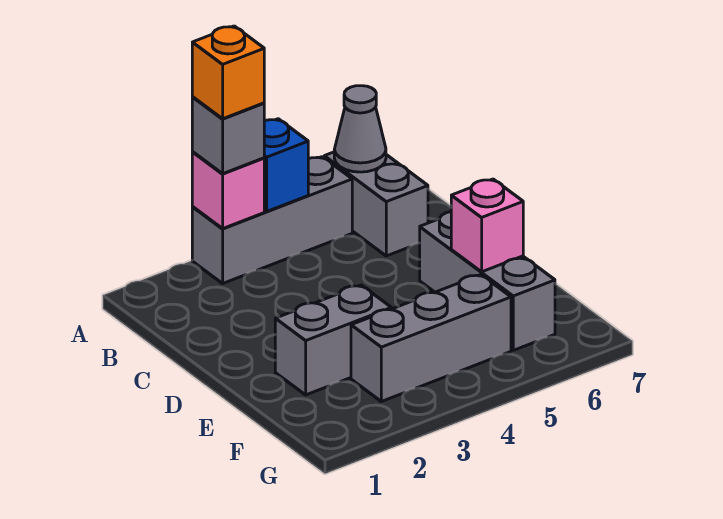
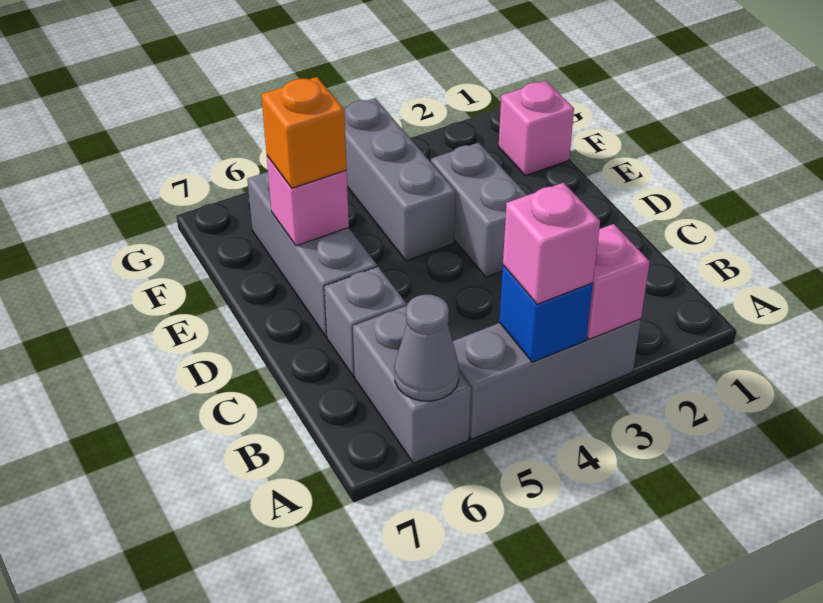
grey brick A3 level 3 -> grey brick C6 level 1
orange brick A3 level 4 -> orange brick E6 level 3
none -> pink brick A4 level 3
grey brick E2:E3 level 1 -> grey brick D3:E3 level 1
none -> pink brick F1 level 1
grey brick F3:F5 level 1 -> grey brick E4:G4 level 1

